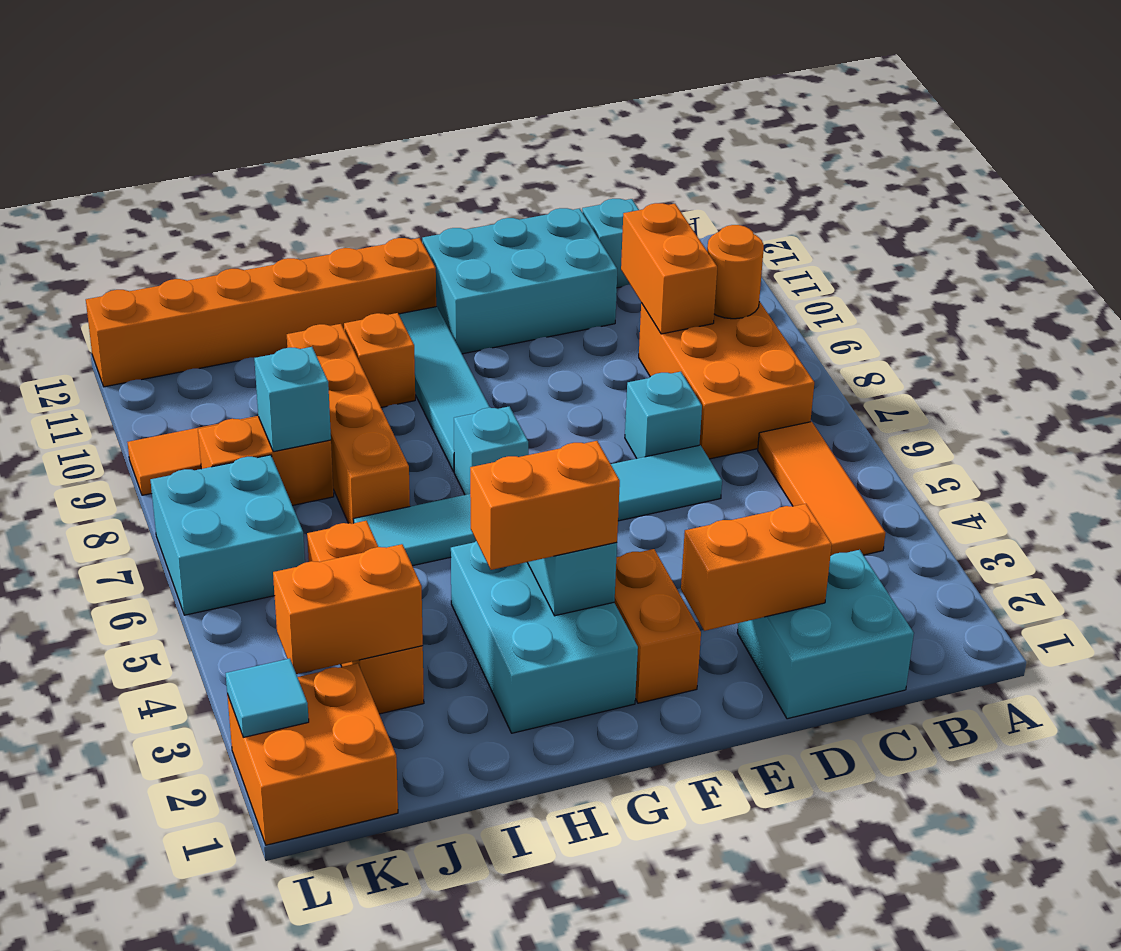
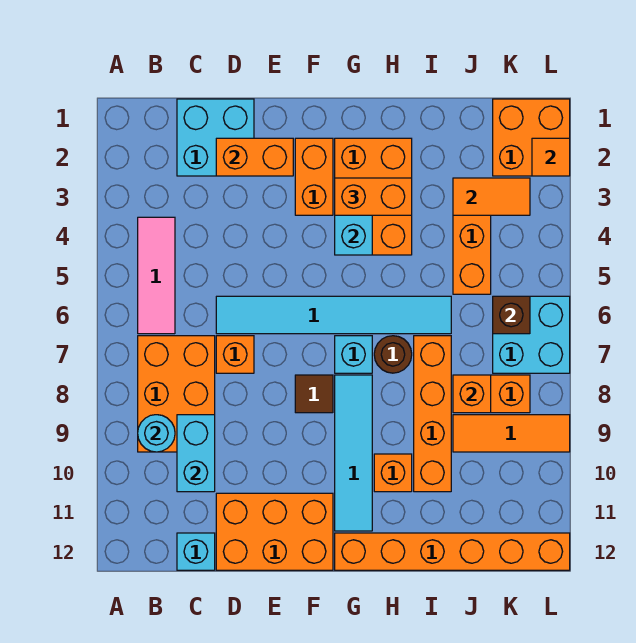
orange tile B4:B6 level 1 -> pink tile B4:B6 level 1
orange round brick B9 level 2 -> cyan round brick B9 level 2
orange brick C9:C10 level 2 -> cyan brick C9:C10 level 2
cyan brick D7 level 1 -> orange brick D7 level 1
cyan brick D11:F12 level 1 -> orange brick D11:F12 level 1
none -> brown tile F8 level 1
cyan brick G2:H4 level 1 -> orange brick G2:H4 level 1
none -> brown round brick H7 level 1
orange brick J3:K3 level 2 -> orange tile J3:K3 level 2
cyan brick J8 level 2 -> orange brick J8 level 2
none -> brown brick K6 level 2
cyan tile L2 level 2 -> orange tile L2 level 2

